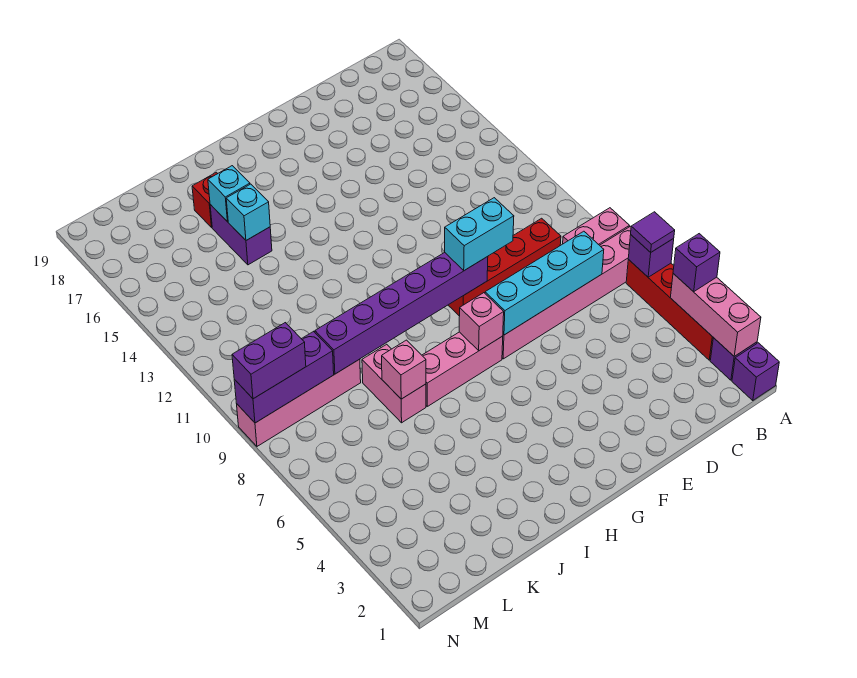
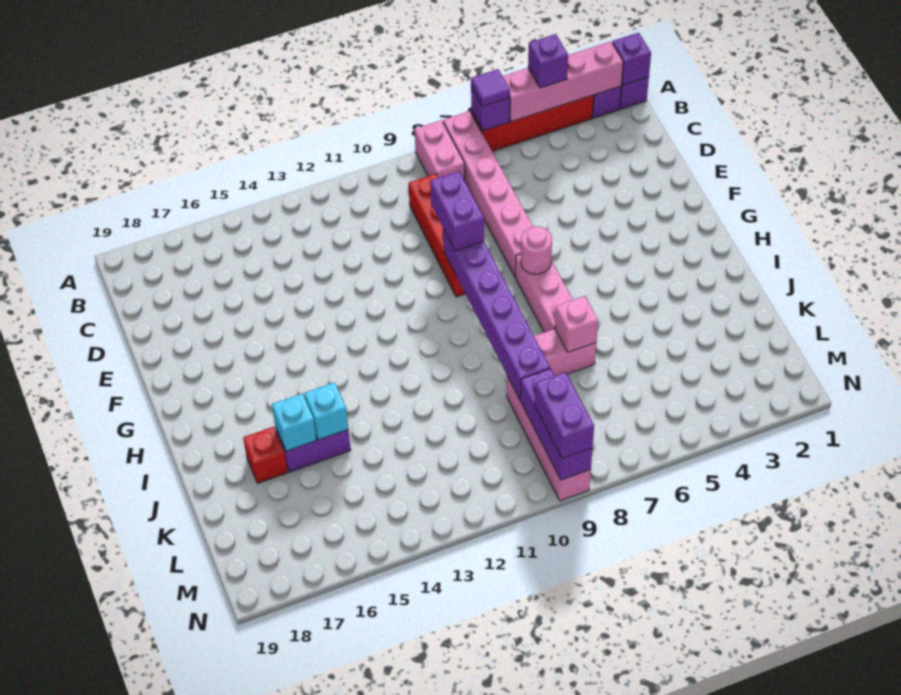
none -> purple brick A1 level 2
pink brick A2:A4 level 2 -> pink brick A2:A5 level 2
cyan brick C7:F7 level 2 -> none
cyan brick E9:F9 level 3 -> purple brick E9:F9 level 3
pink brick G7 level 2 -> pink round brick G7 level 2

